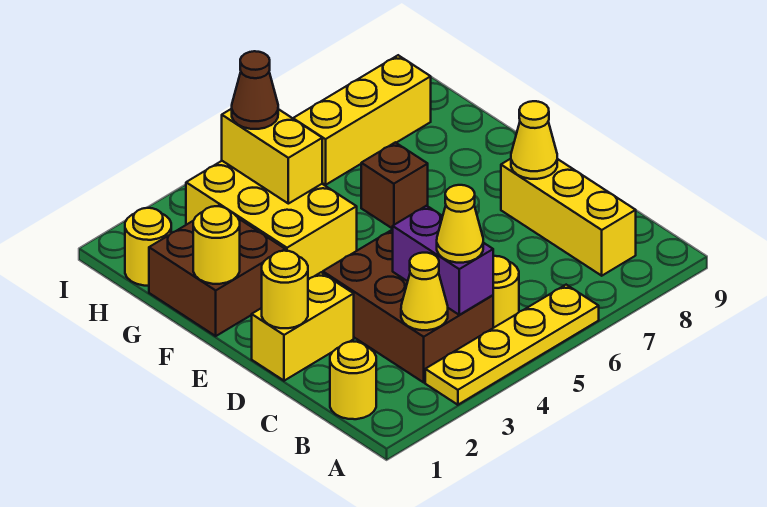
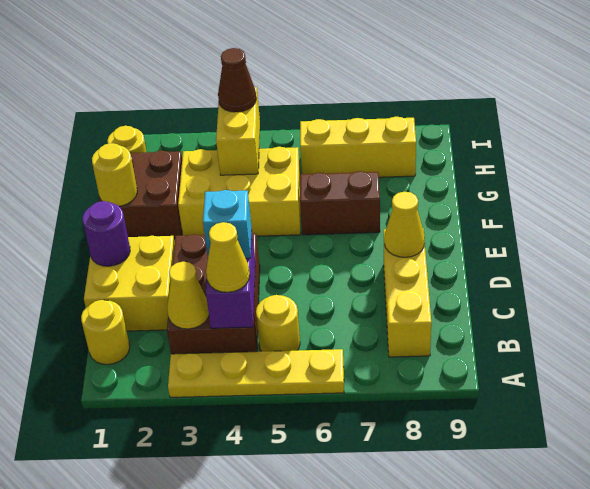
none -> cyan brick C4 level 3
yellow brick D1:D2 level 1 -> yellow brick C1:D2 level 1
yellow round brick D1 level 2 -> purple round brick D1 level 2
yellow brick F3:H4 level 1 -> yellow brick F3:G5 level 1
brown brick F6 level 1 -> brown brick F6:F7 level 1

